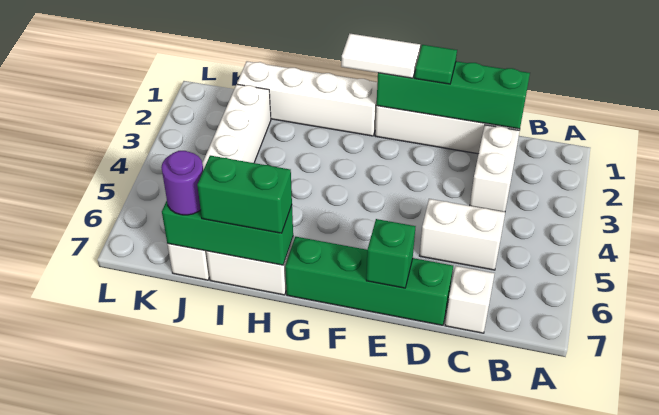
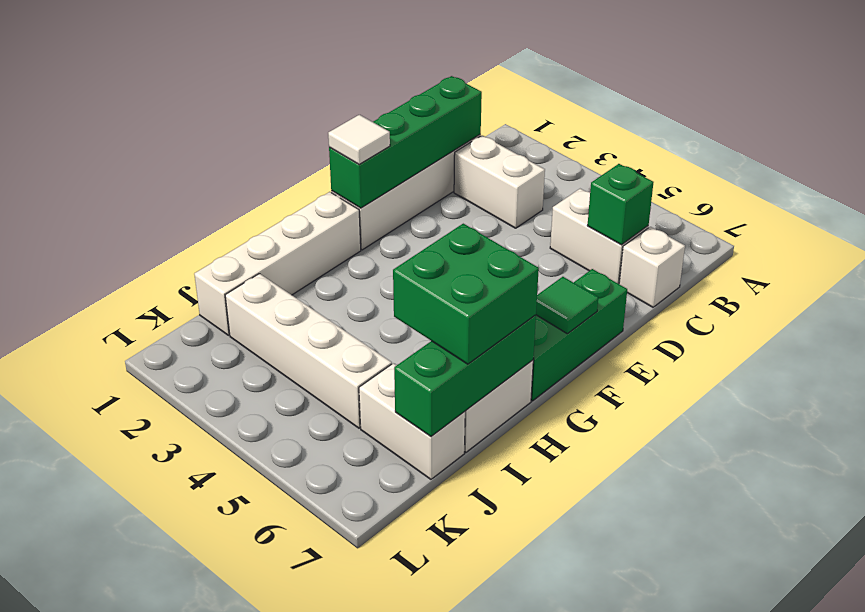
white brick C5:D5 level 1 -> white brick C5:C6 level 1
green brick D7:G7 level 1 -> green brick E7:G7 level 1
green tile E1 level 3 -> green tile F7 level 2
green brick E7 level 2 -> green brick C6 level 2
white tile F1:G1 level 3 -> white tile F1 level 3
green brick H7:I7 level 3 -> green brick H6:I7 level 3
purple round brick J7 level 3 -> none

